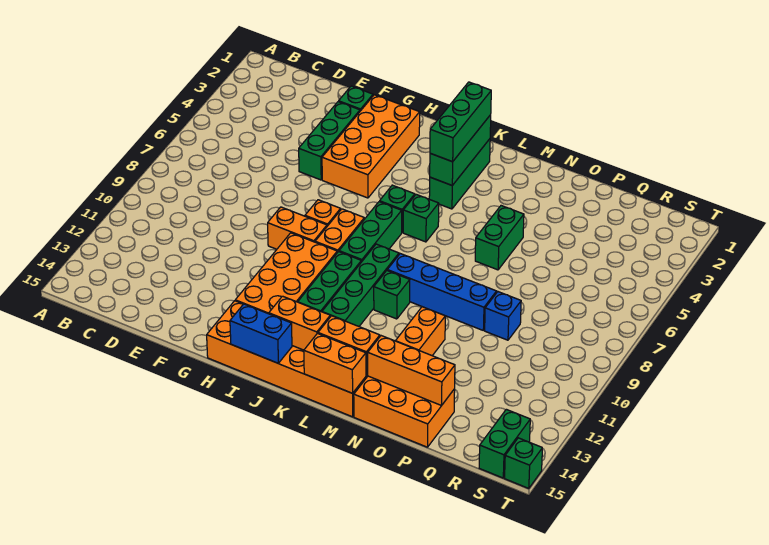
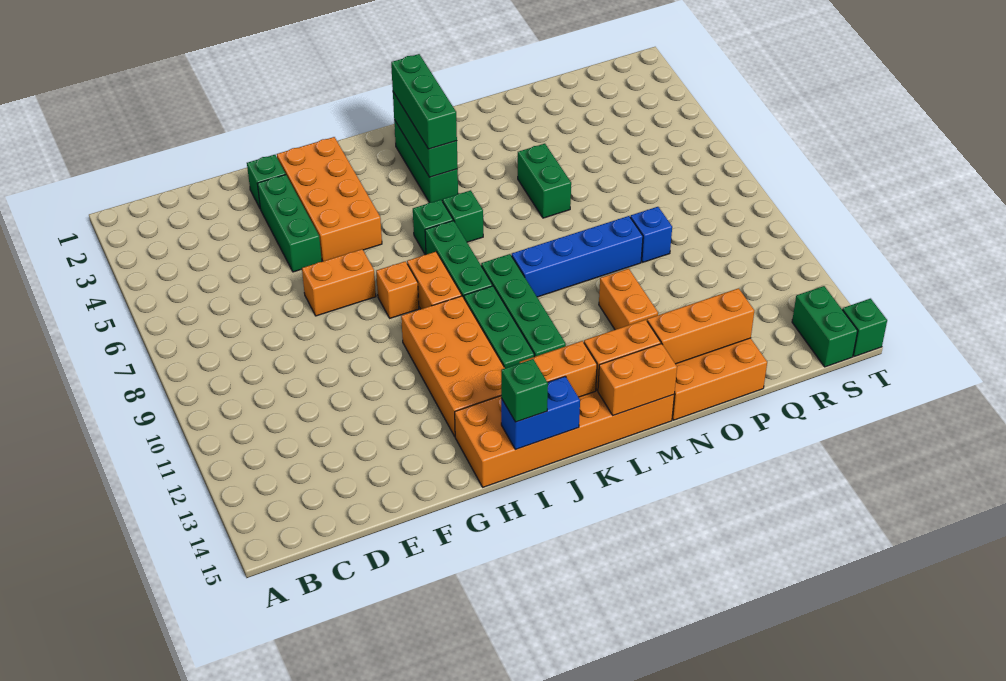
orange brick G9:H9 level 1 -> orange brick F7:G7 level 1
green brick L10 level 1 -> green brick I15 level 3

